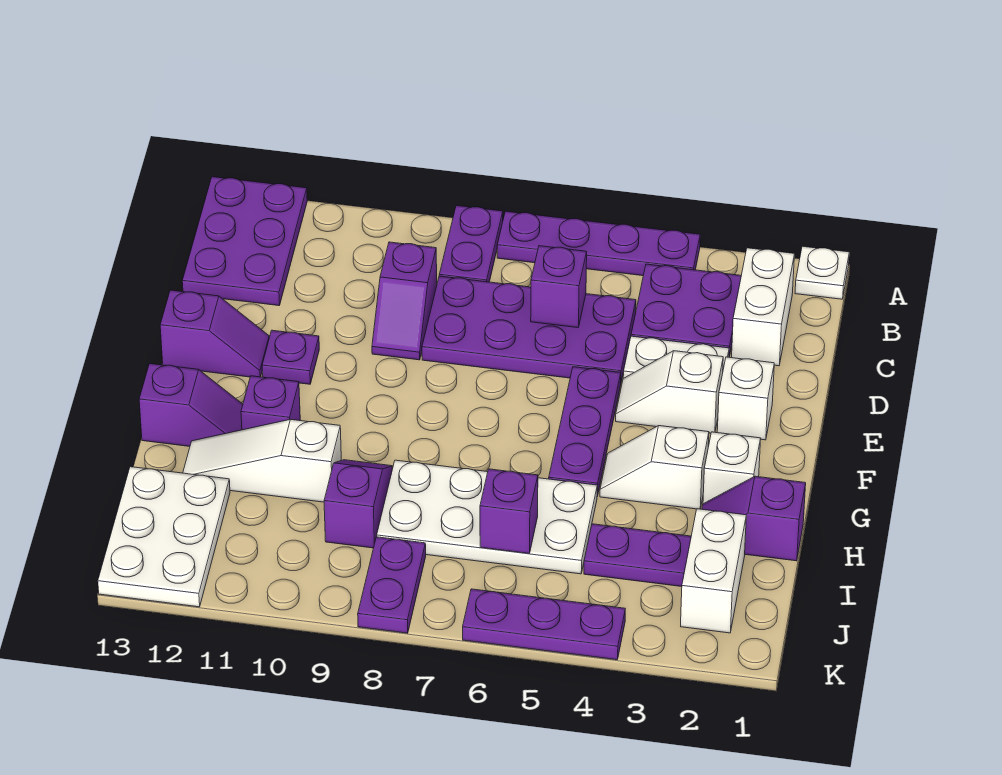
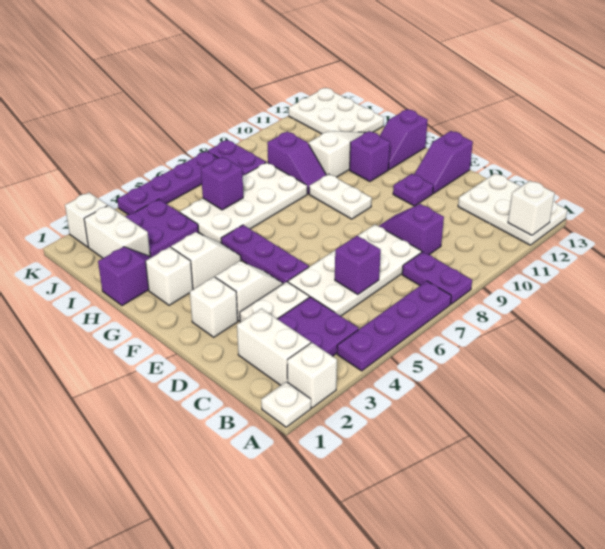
none -> white brick A2 level 1
purple plate A12:C13 level 1 -> white plate A12:C13 level 1
none -> white brick A12 level 2
purple plate C5:D8 level 1 -> white plate C5:D8 level 1
none -> white plate F9:G9 level 1
purple plate I3:I4 level 1 -> purple plate I3:J4 level 1
none -> white brick K2 level 1
purple plate K4:K6 level 1 -> purple plate K4:K7 level 1

